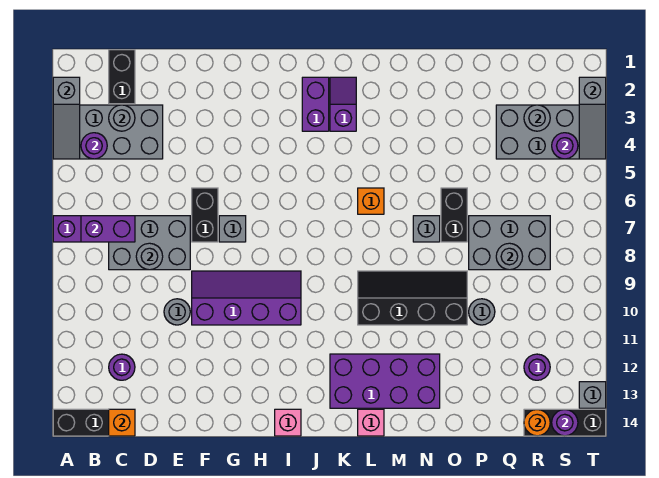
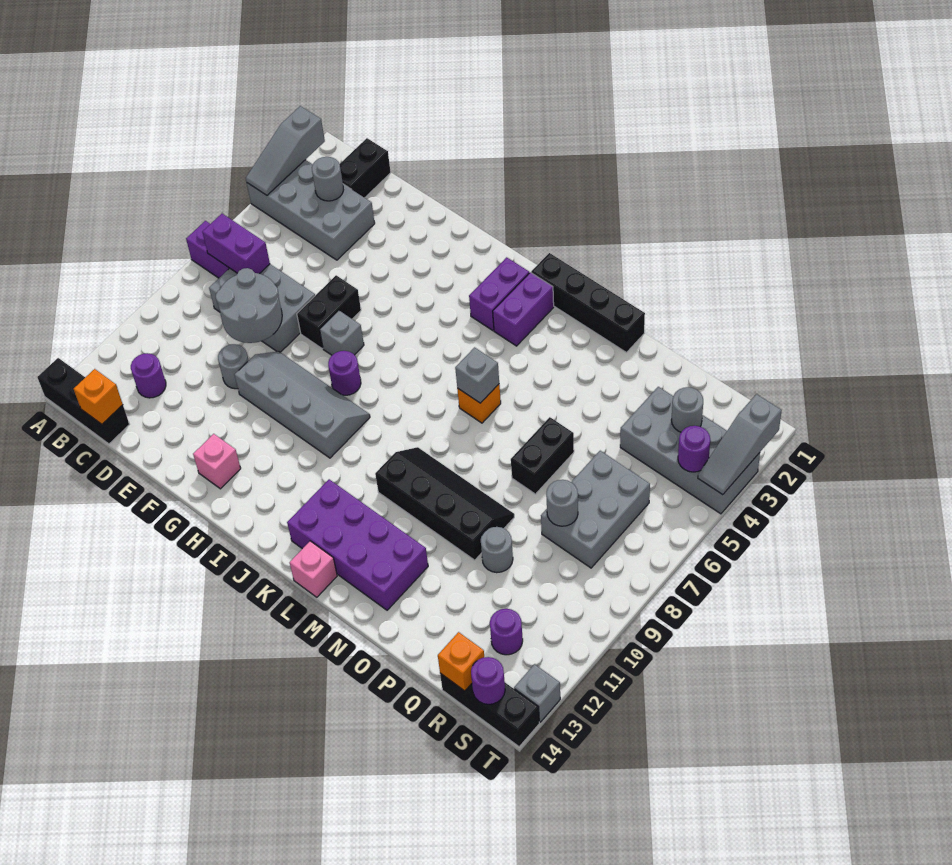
purple round brick B4 level 2 -> purple round brick H8 level 1
grey round brick D8 level 2 -> grey round brick D8:E9 level 2
purple slope F9:I10 level 1 top 10 -> grey slope F9:I10 level 1 top 10
pink brick I14 level 1 -> pink brick G13 level 1
none -> black brick K1:N1 level 1
purple slope K2:K3 level 1 top 3 -> purple brick K2:K3 level 1
grey brick N7 level 1 -> grey brick L6 level 2
grey brick P7:R8 level 1 -> grey brick Q6:R8 level 1
orange round brick R14 level 2 -> orange brick R14 level 2

